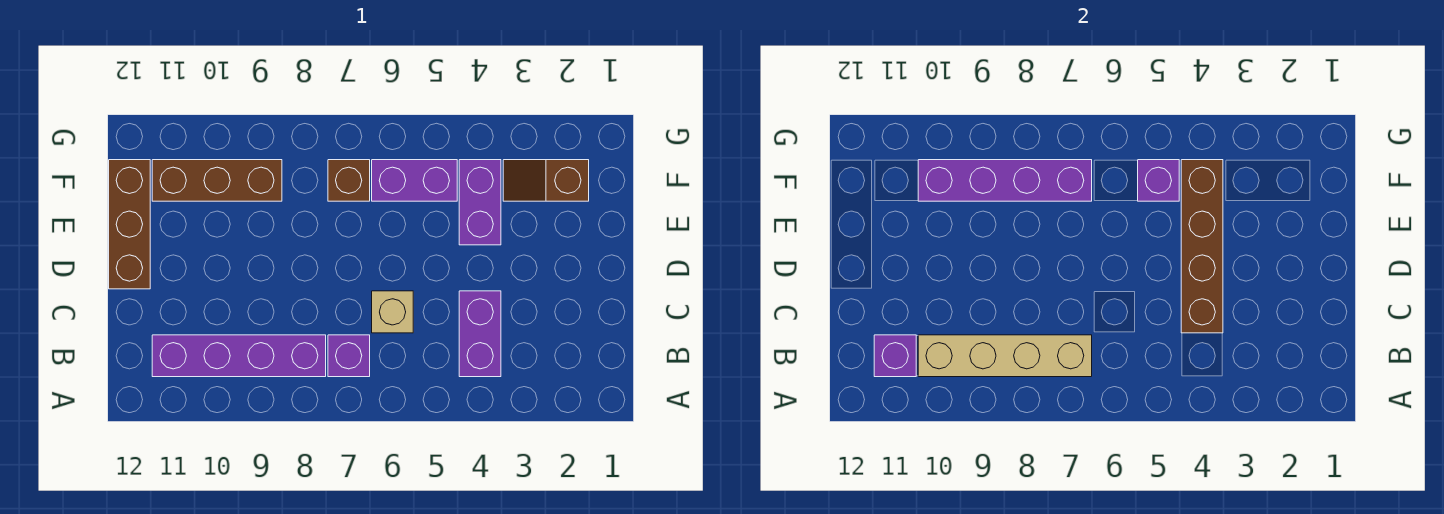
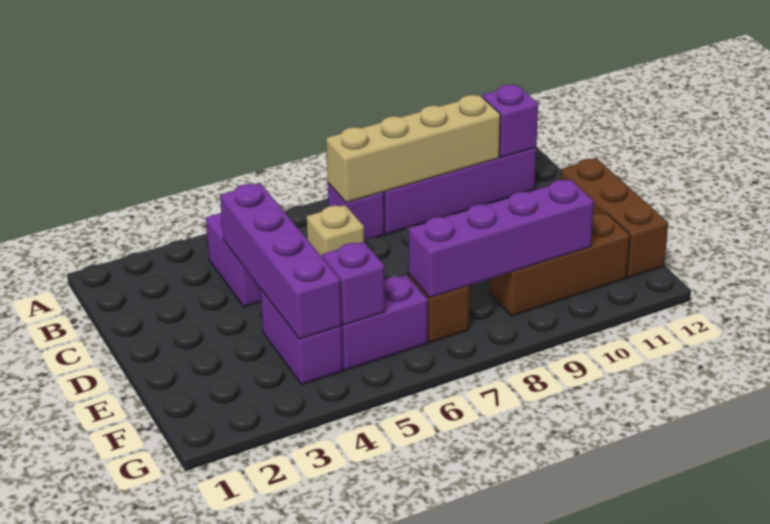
brown brick C4:F4 level 2 -> purple brick C4:F4 level 2
brown slope F2:F3 level 1 top 2 -> none

